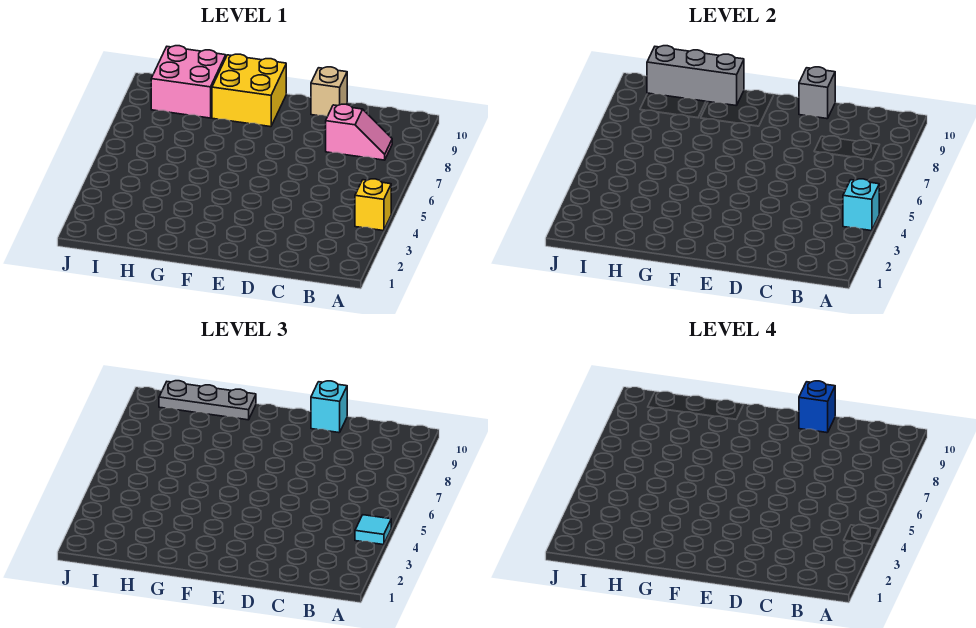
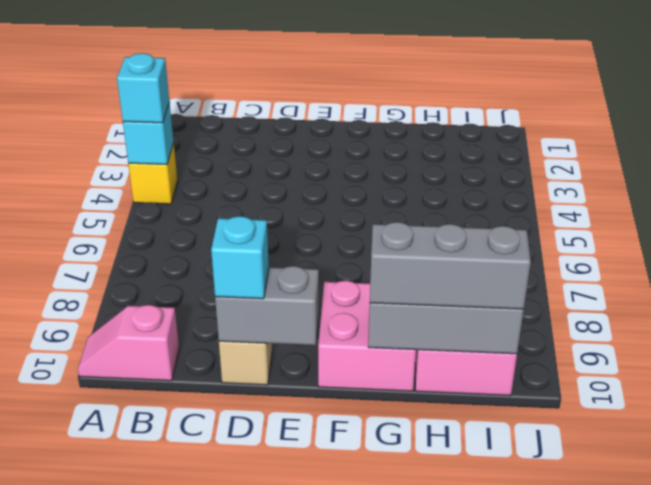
cyan tile A4 level 3 -> cyan brick A4 level 3
pink slope B8:C8 level 1 top C -> pink slope A10:B10 level 1 top B
grey brick D10 level 2 -> grey brick D10:E10 level 2
blue brick D10 level 4 -> none
yellow brick F9:G10 level 1 -> pink brick F9:G10 level 1
grey plate G10:I10 level 3 -> grey brick G10:I10 level 3

